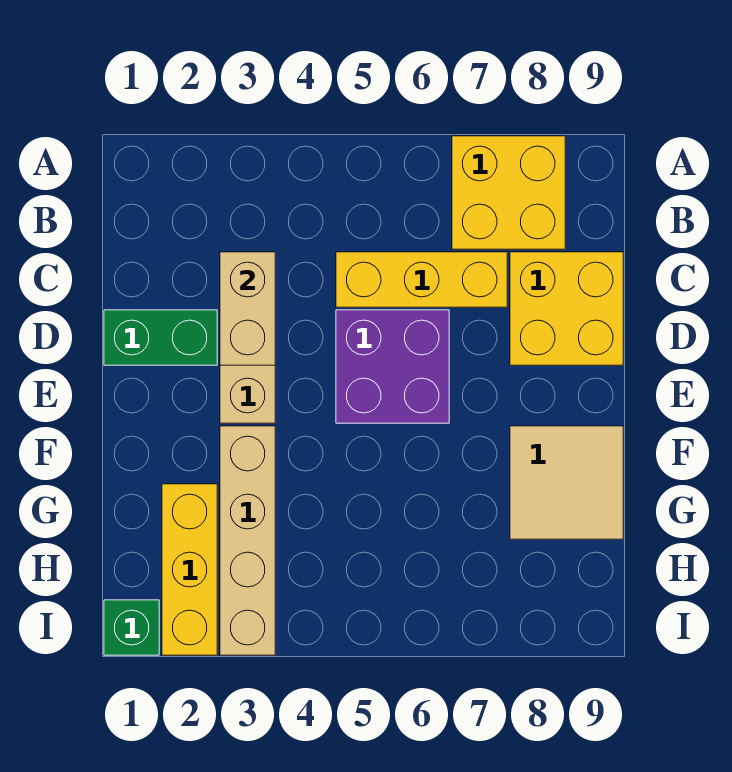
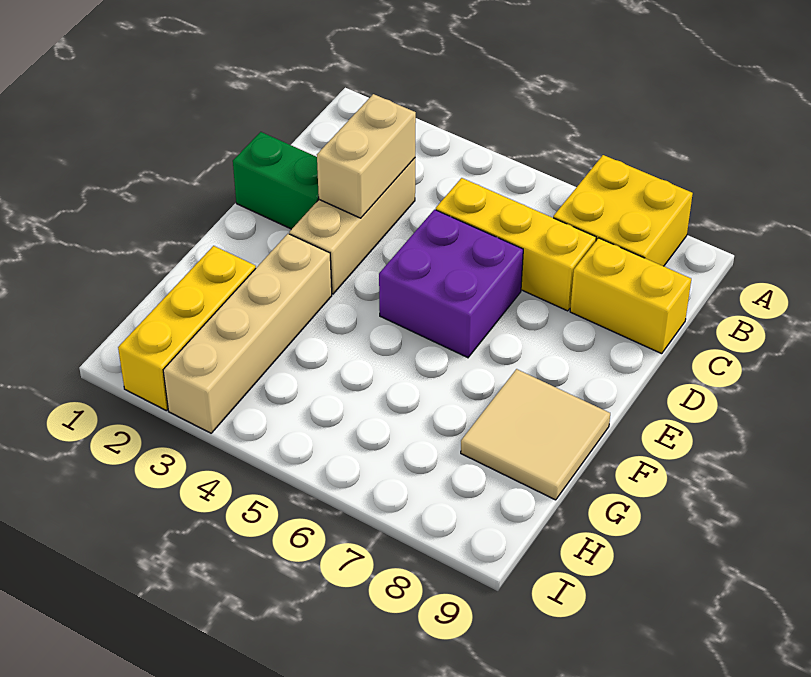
yellow brick C8:D9 level 1 -> yellow brick C8:C9 level 1
green brick I1 level 1 -> none

